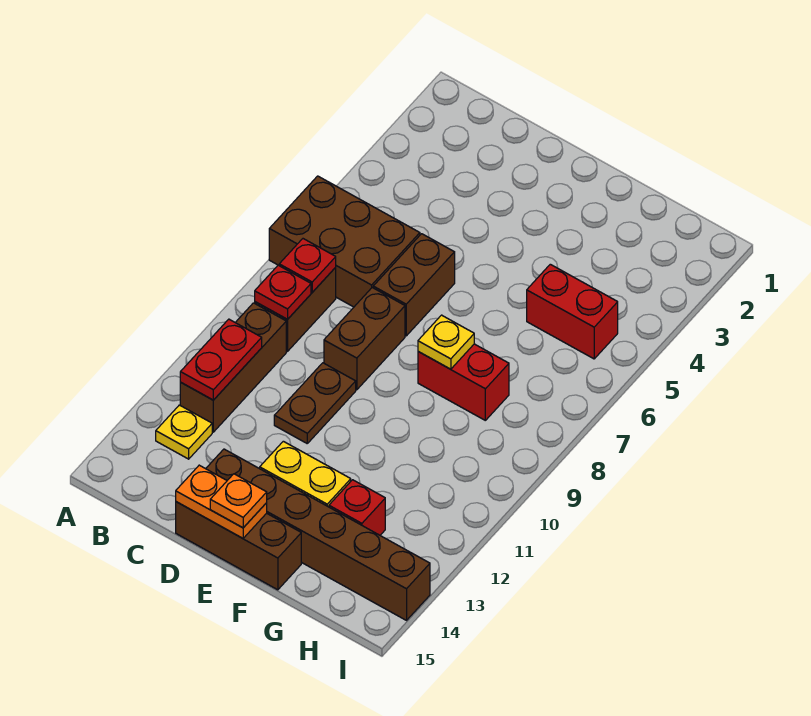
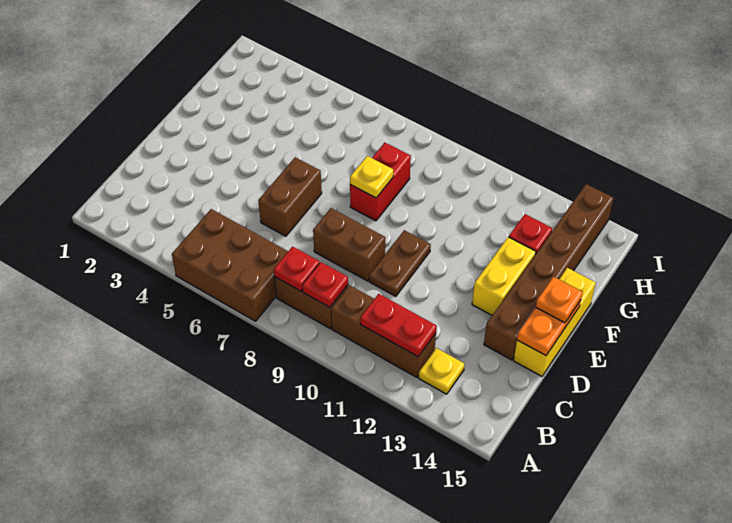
brown brick A6:C7 level 1 -> brown brick A5:B7 level 1
brown brick D6:D7 level 1 -> brown brick D6:E6 level 1
brown plate D10:D11 level 1 -> brown plate D10:E10 level 1
brown brick D15:F15 level 1 -> yellow brick D15:F15 level 1
red brick G5:H5 level 1 -> none

